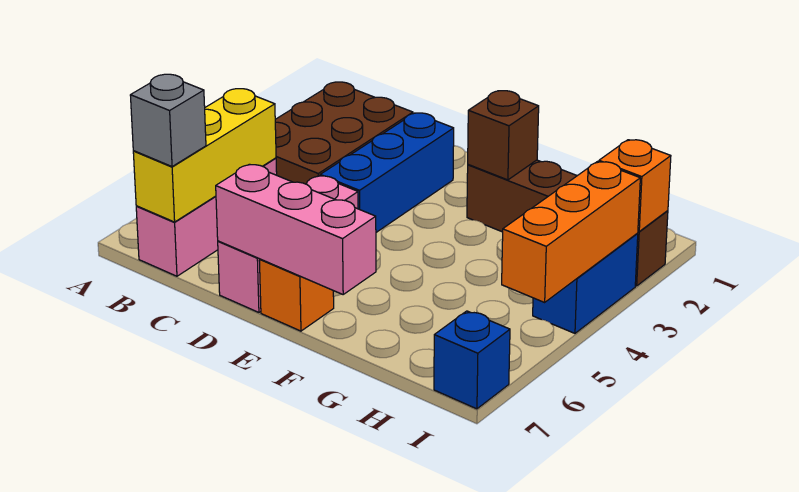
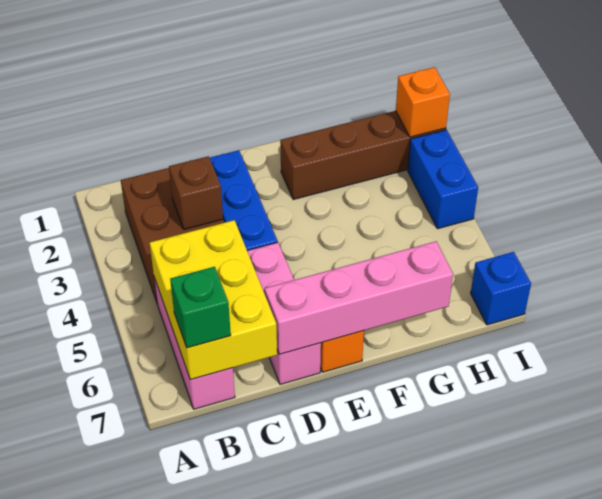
yellow brick B5:B7 level 2 -> yellow brick B5:C7 level 2
grey brick B7 level 3 -> green brick B7 level 3
pink brick D7:F7 level 2 -> pink brick D7:G7 level 2
brown brick F2 level 2 -> brown brick C3 level 2
orange brick I3:I5 level 2 -> none

